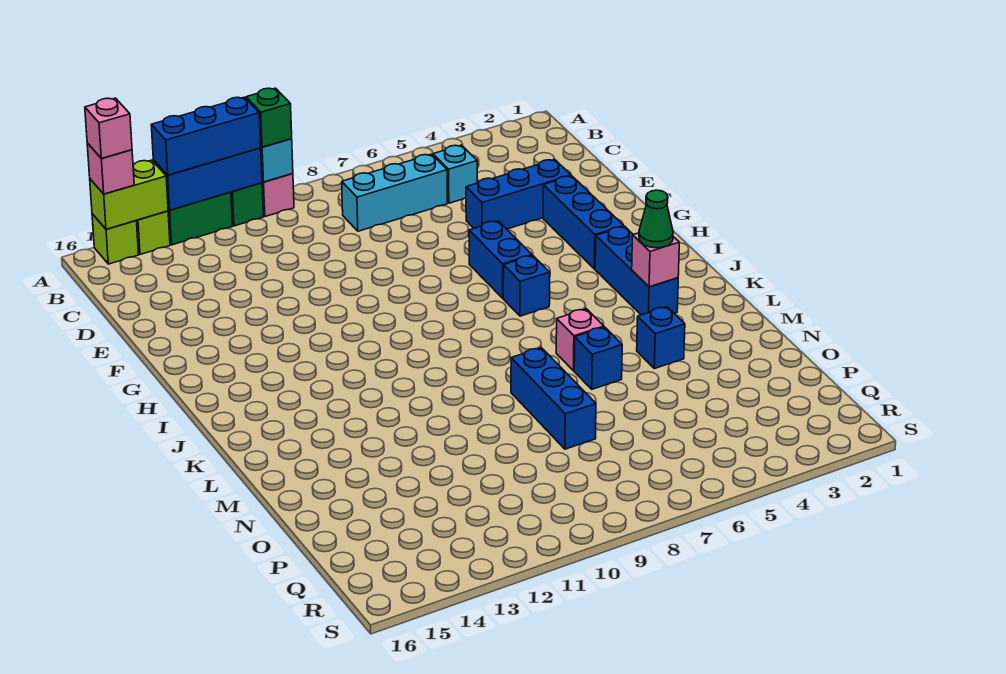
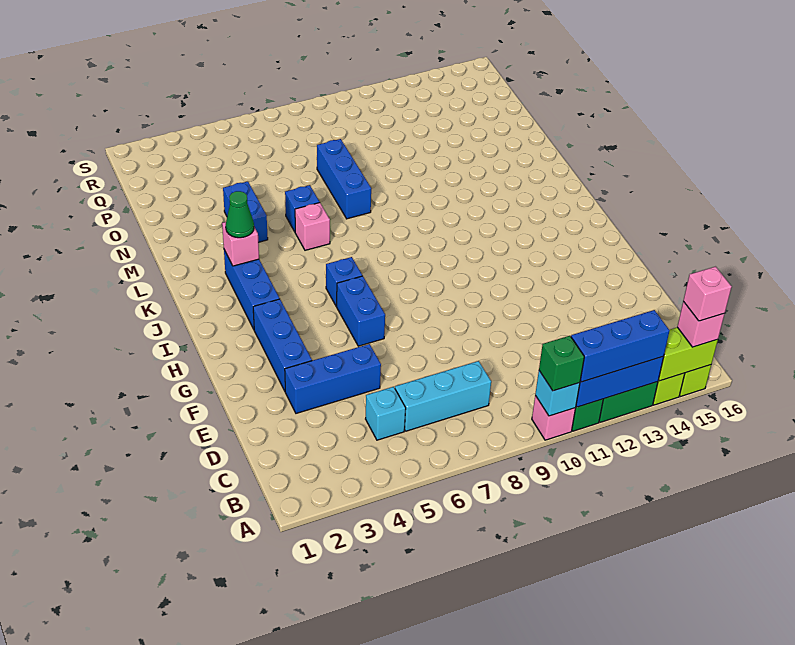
blue brick M4 level 1 -> blue brick M4:N4 level 1

